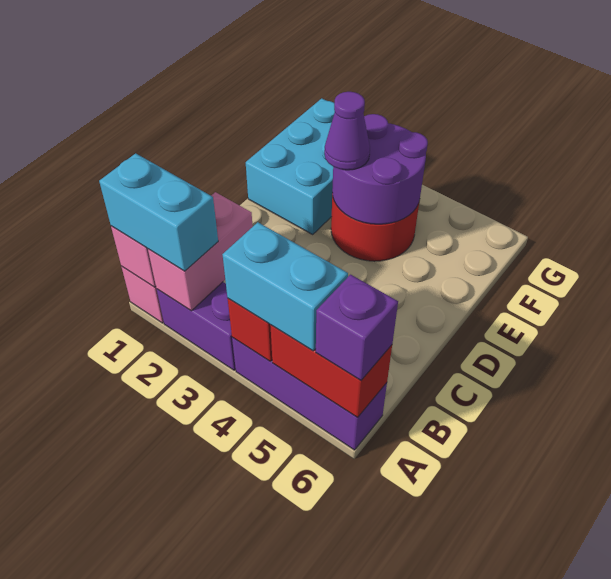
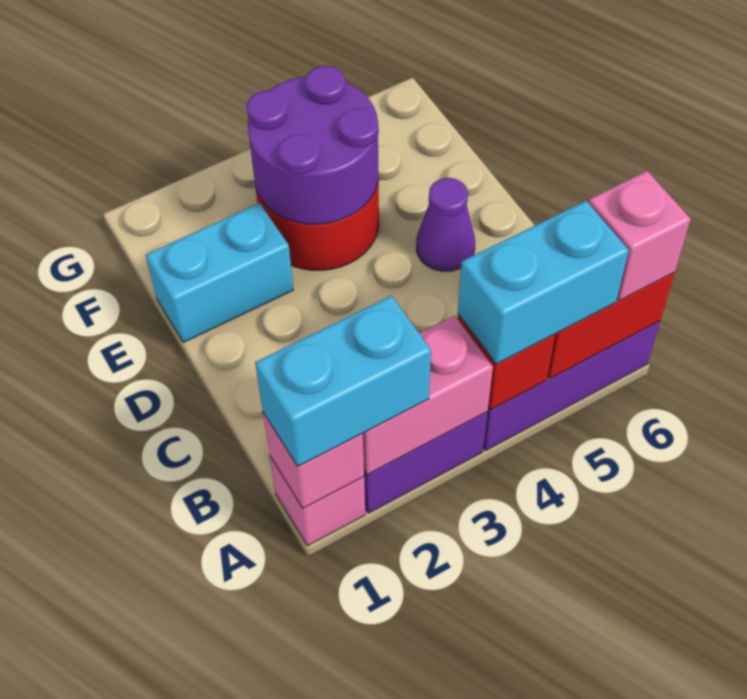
pink brick A2:B2 level 2 -> pink brick A2:A3 level 2
purple brick A6 level 3 -> pink brick A6 level 3
cyan brick E1:G2 level 1 -> cyan brick E1:E2 level 1
purple cone E3 level 3 -> purple cone D5 level 1

